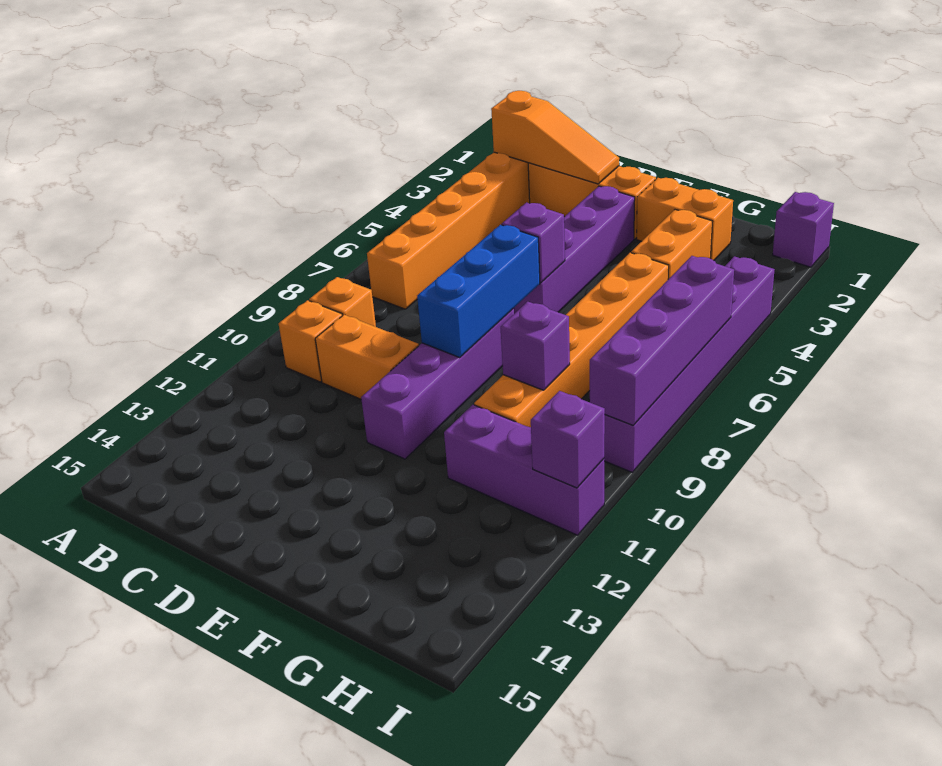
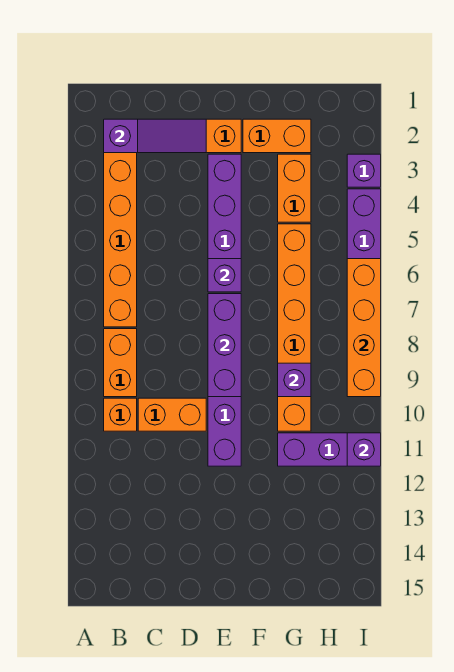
orange slope B2:D2 level 2 top B -> purple slope B2:D2 level 2 top B
orange brick B9 level 1 -> orange brick B8:B9 level 1
blue brick E7:E9 level 2 -> purple brick E7:E9 level 2
purple brick I1 level 1 -> purple brick I3 level 1
purple brick I6:I9 level 2 -> orange brick I6:I9 level 2

